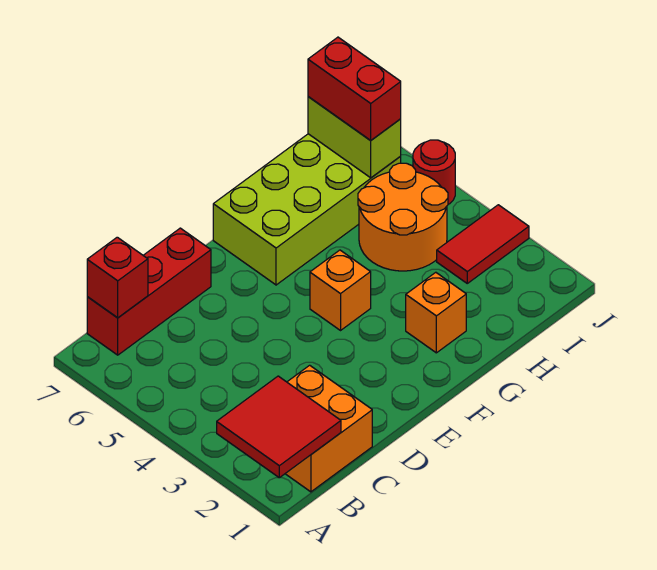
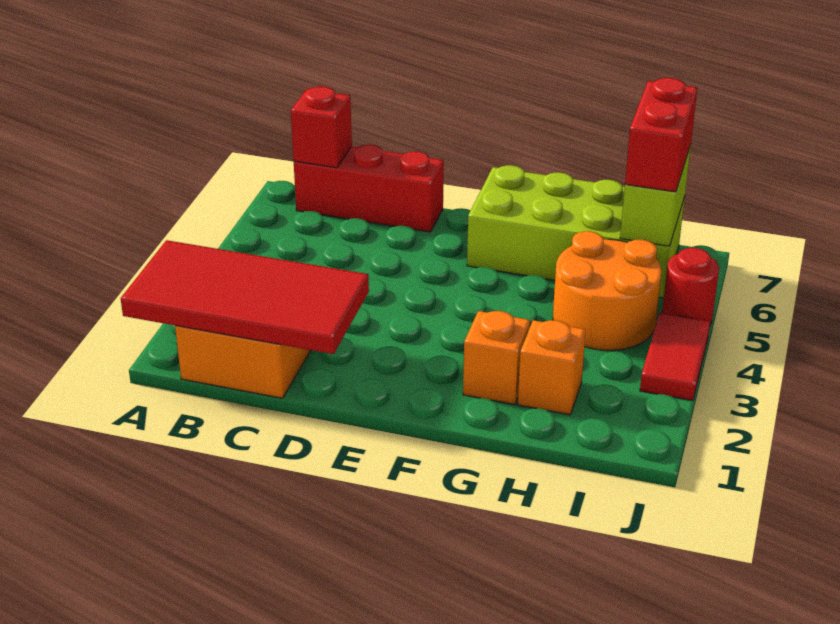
red tile A1:B2 level 2 -> red tile A1:D2 level 2
orange brick F4 level 1 -> orange brick H2 level 1
red tile I3:J3 level 1 -> red tile J3:J4 level 1

